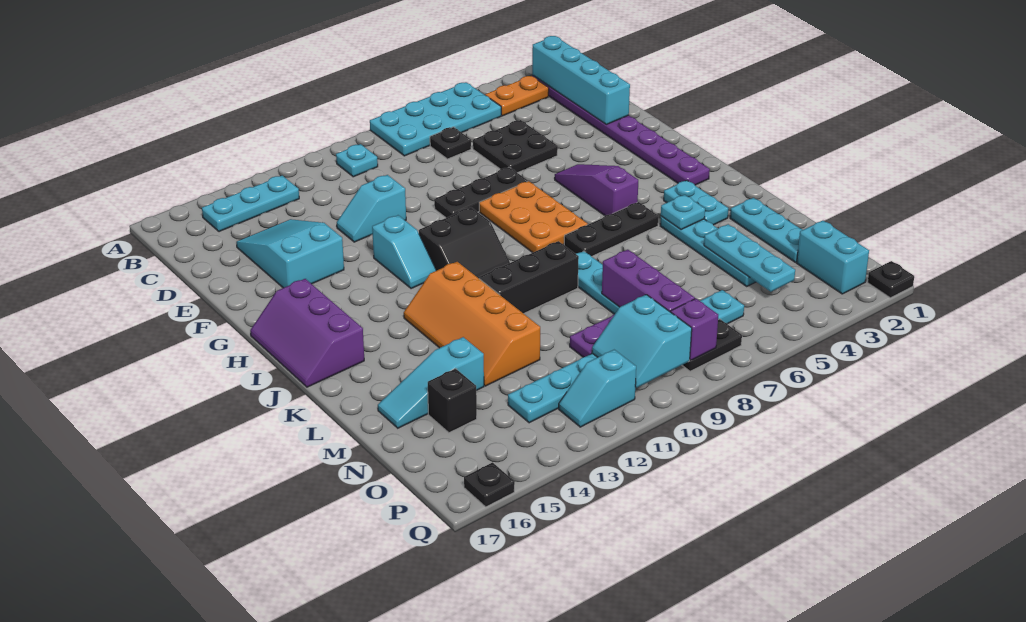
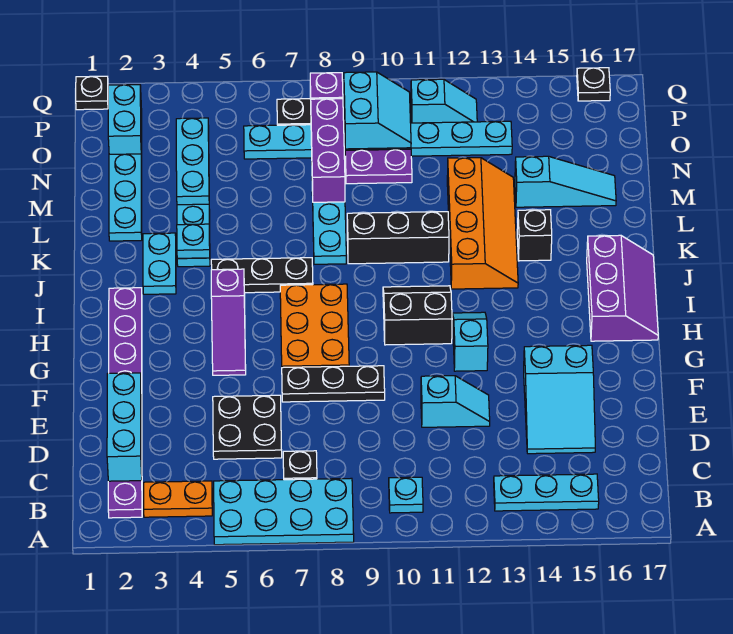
cyan brick B2:E2 level 2 -> cyan brick C2:E2 level 2
black brick N15 level 1 -> black brick K14 level 1

